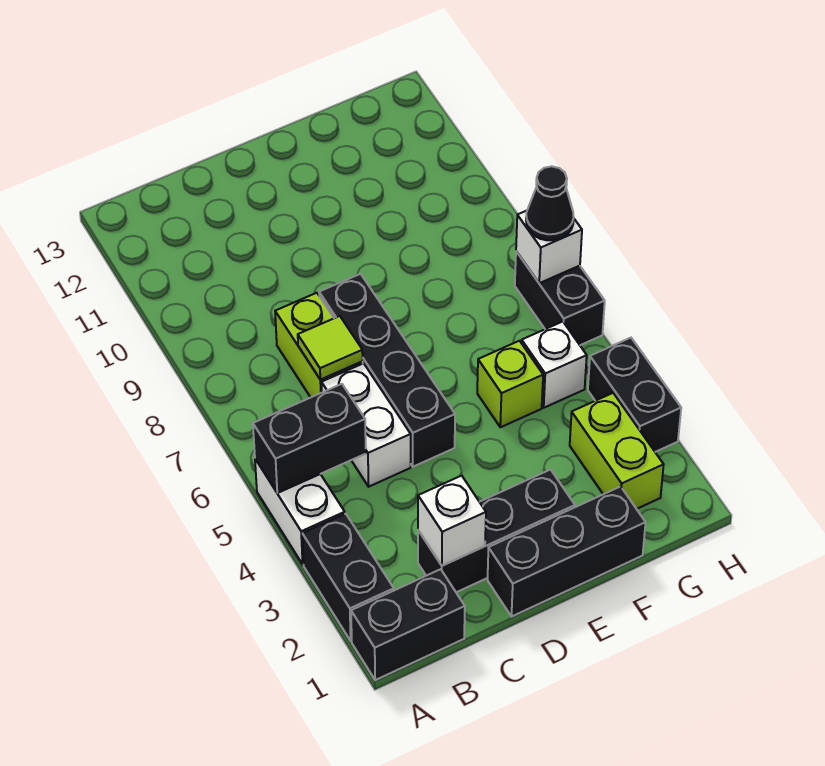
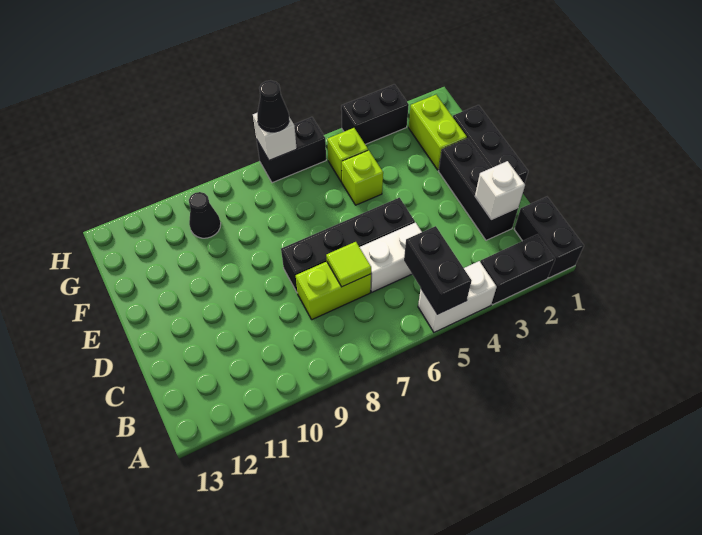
lime brick G2:G3 level 1 -> lime brick F2:G2 level 1
white brick G5 level 1 -> lime brick G5 level 1
none -> black cone G10 level 1

